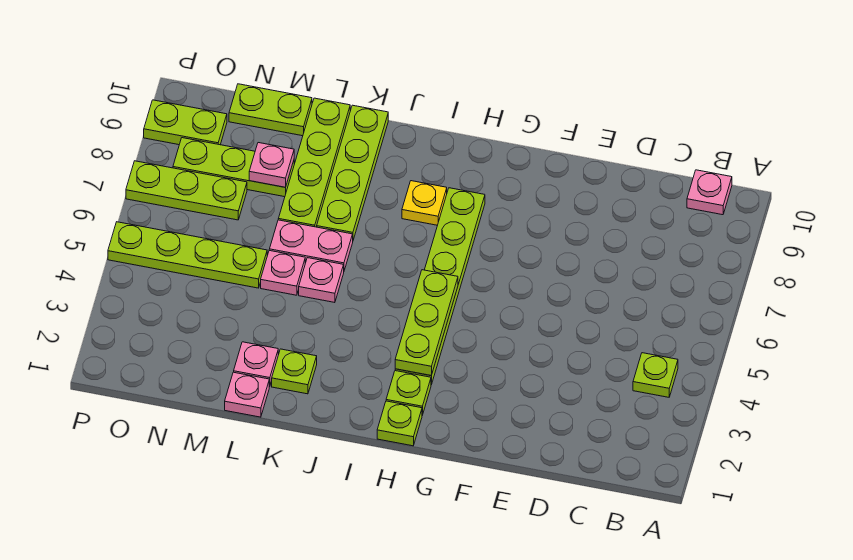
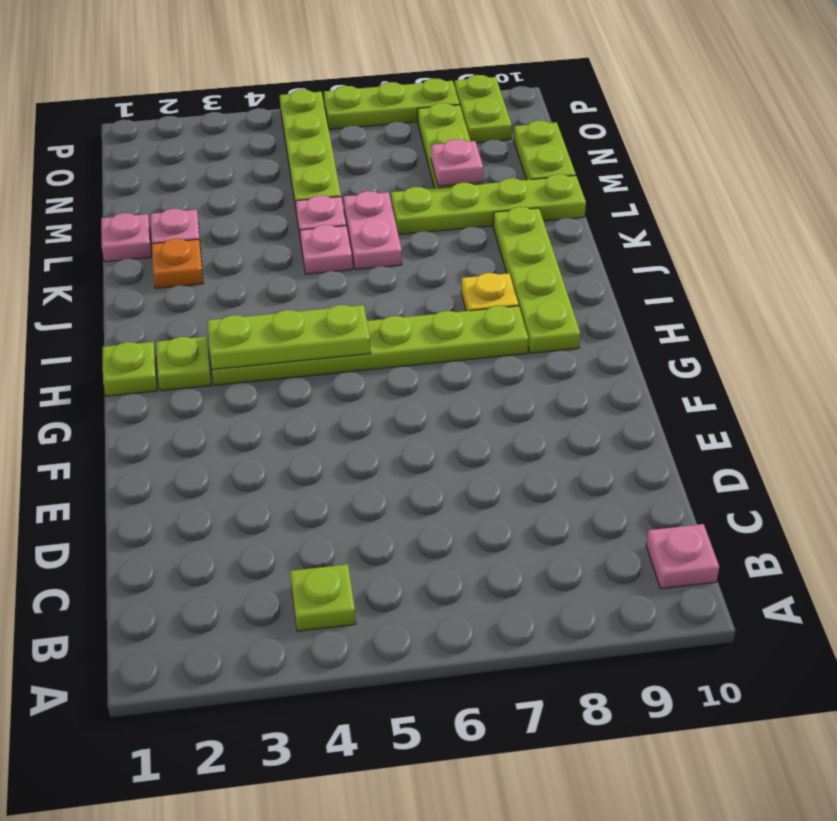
lime plate K2 level 1 -> orange plate K2 level 1
lime plate K7:K10 level 1 -> lime plate H9:K9 level 1
lime plate N7:P7 level 1 -> lime plate P6:P8 level 1

